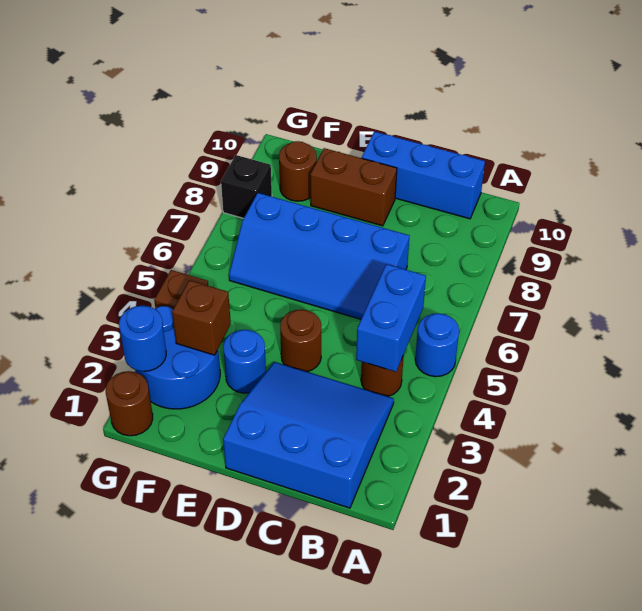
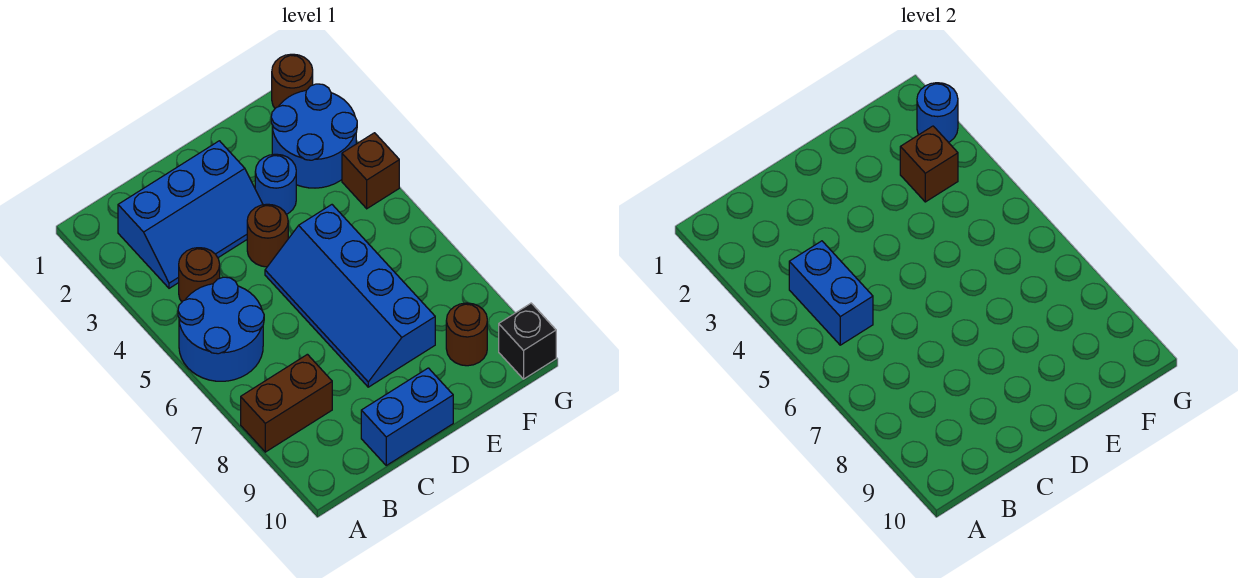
blue round brick A5 level 1 -> blue round brick A5:B6 level 1
blue slope B1:D3 level 1 top 1 -> blue slope B2:D3 level 1 top 2
blue brick B10:D10 level 1 -> blue brick C10:D10 level 1
blue slope C6:F7 level 1 top 7 -> blue slope D5:E8 level 1 top E
brown brick D9:E9 level 1 -> brown brick A8:B8 level 1
black brick G8 level 1 -> black brick G10 level 1

